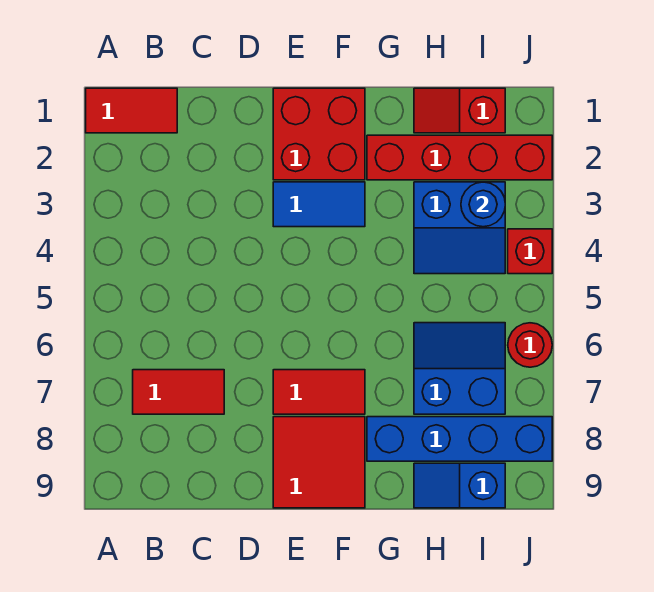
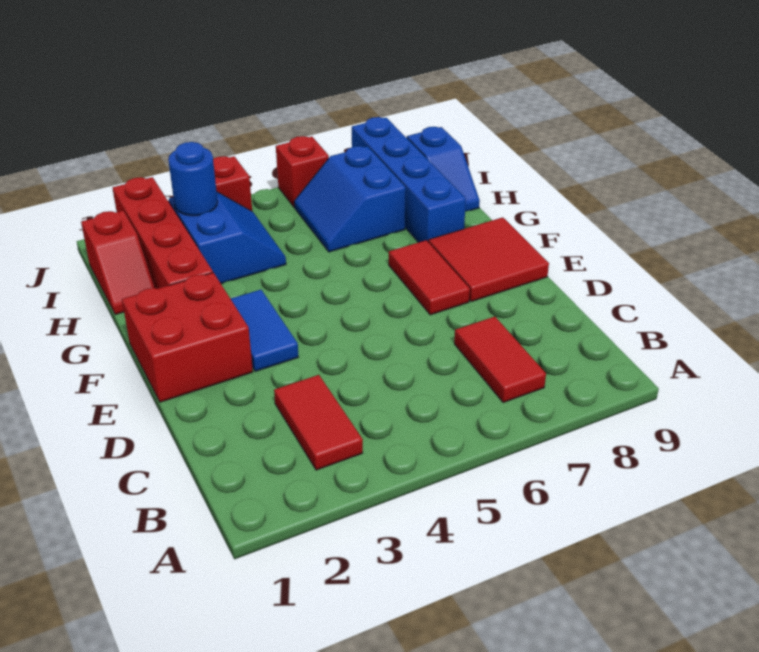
red tile A1:B1 level 1 -> red tile B3:C3 level 1
red round brick J6 level 1 -> red brick J6 level 1

